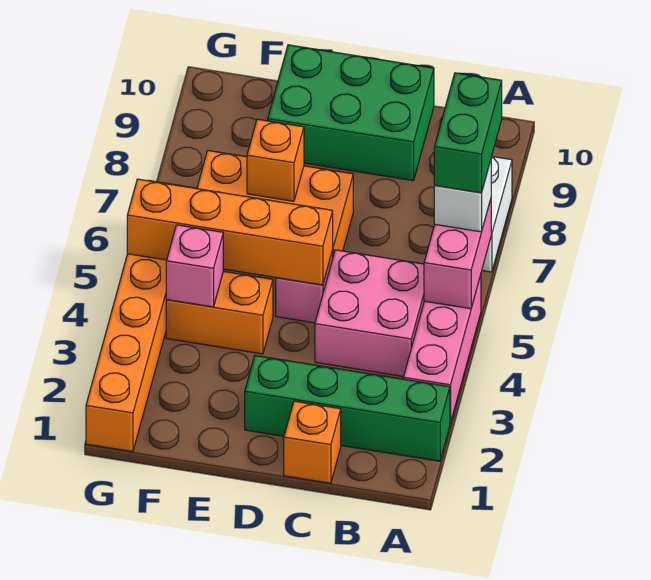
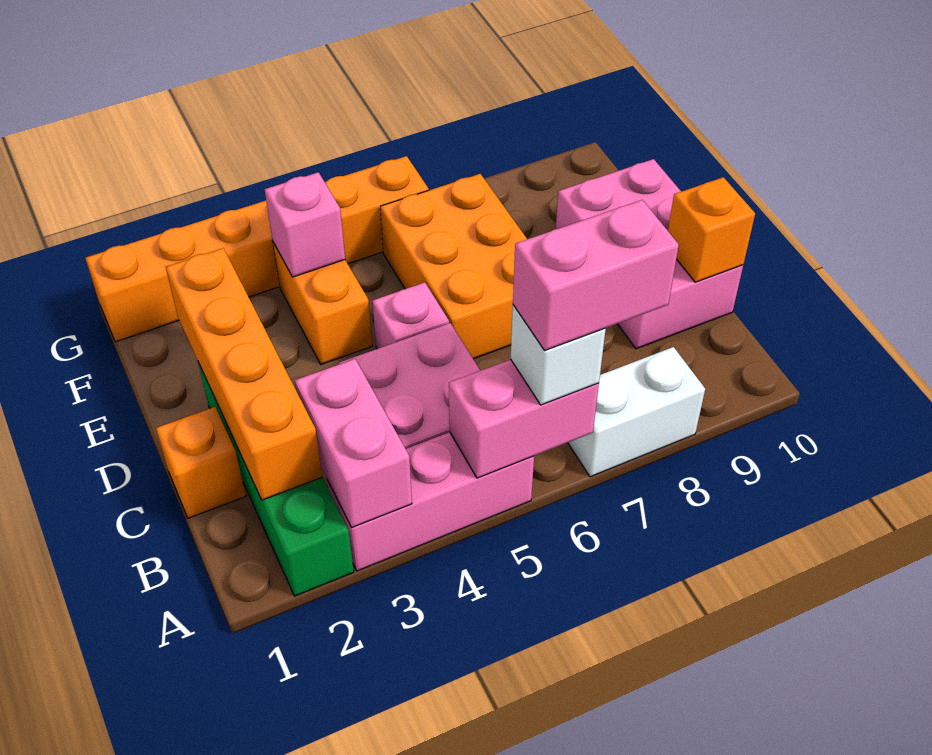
none -> pink brick A3:B3 level 2
green brick A6:A7 level 4 -> pink brick A6:A7 level 4
green brick C9:E10 level 1 -> pink brick C9:E10 level 1
orange brick D5:G5 level 2 -> orange brick B2:E2 level 2
orange brick E7 level 2 -> orange brick C10 level 2

